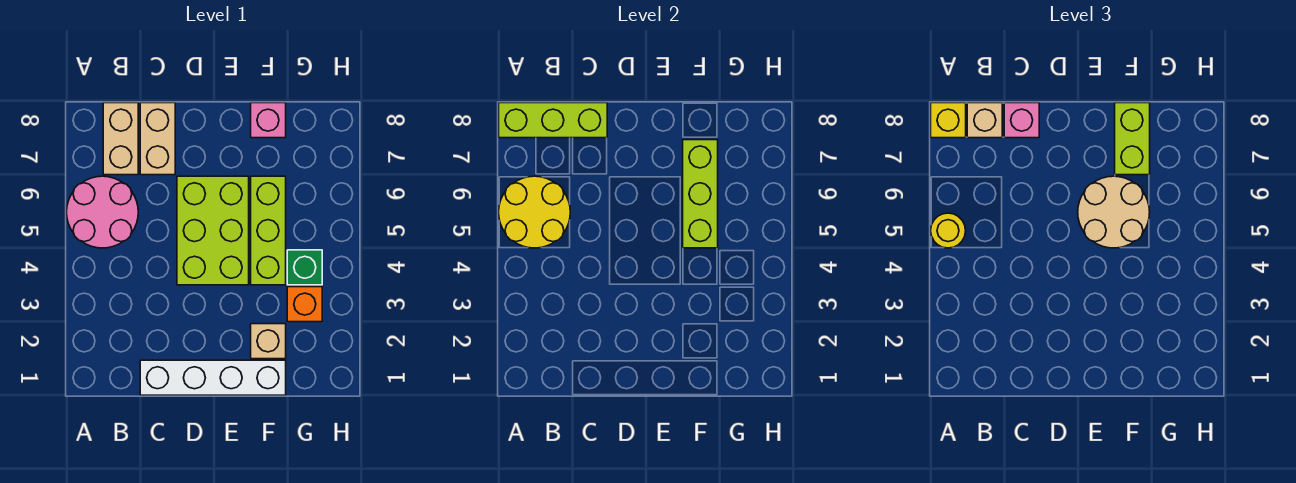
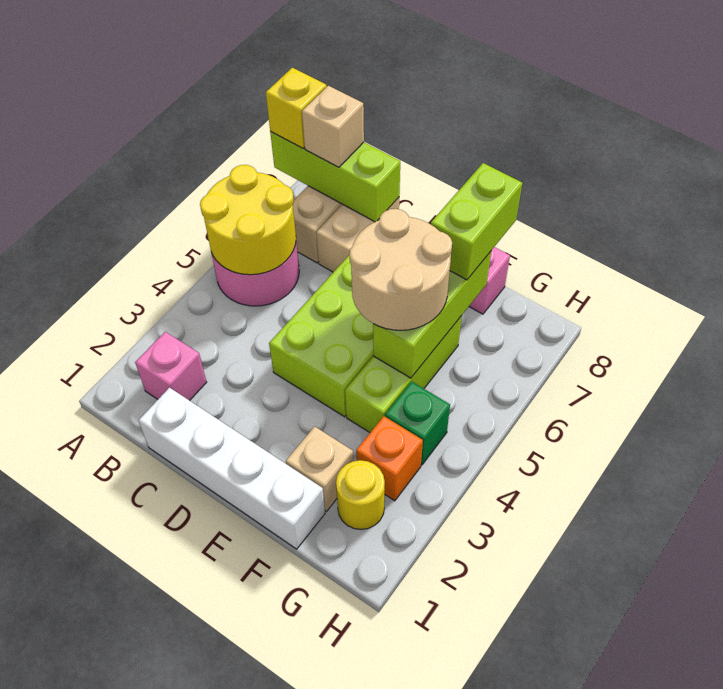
yellow round brick A5 level 3 -> yellow round brick G2 level 1
pink brick C8 level 3 -> pink brick B2 level 1

